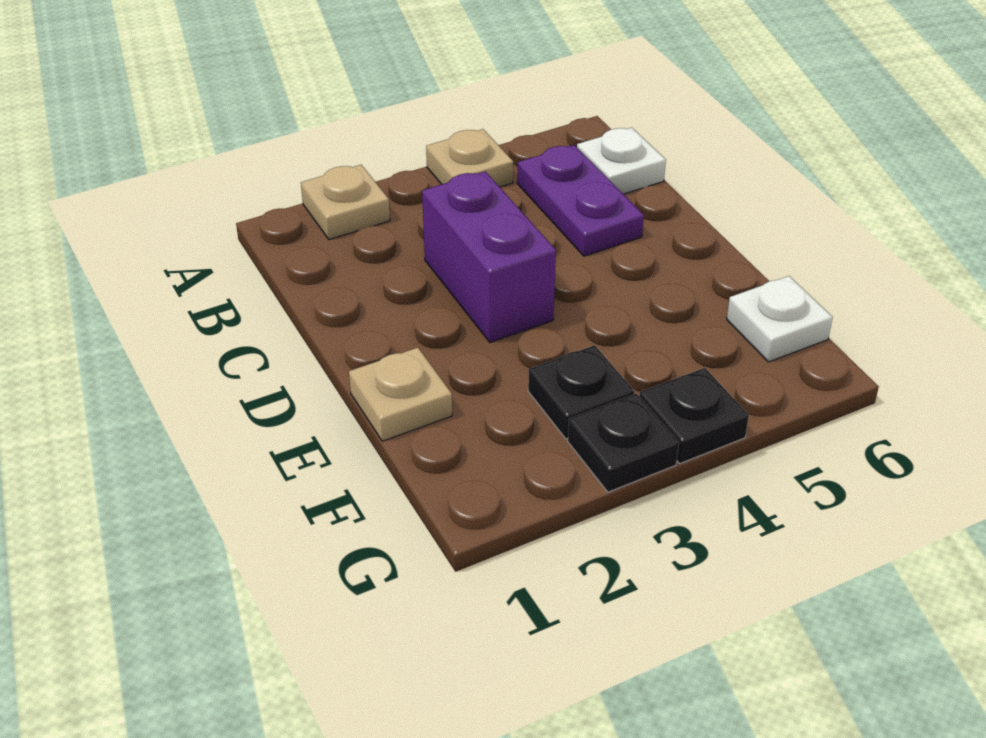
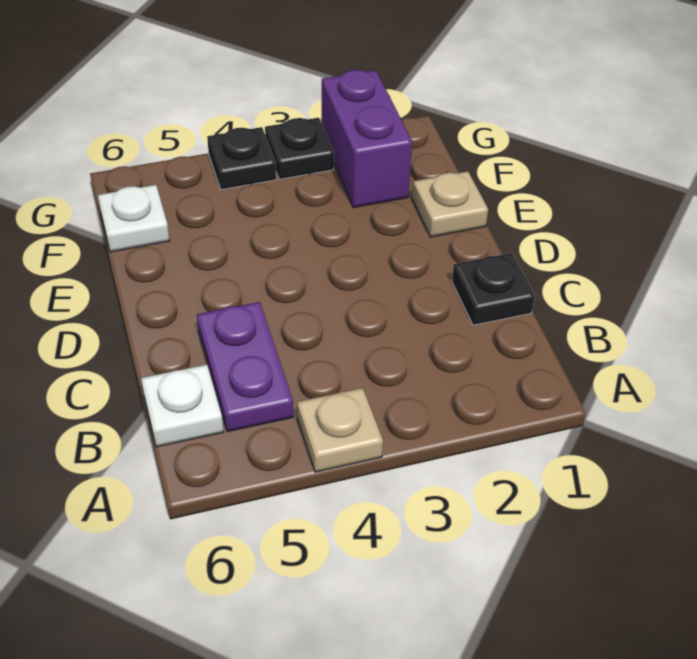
tan plate A2 level 1 -> none
purple brick C3:D3 level 1 -> purple brick F2:G2 level 1
black plate F3 level 1 -> black plate C1 level 1

